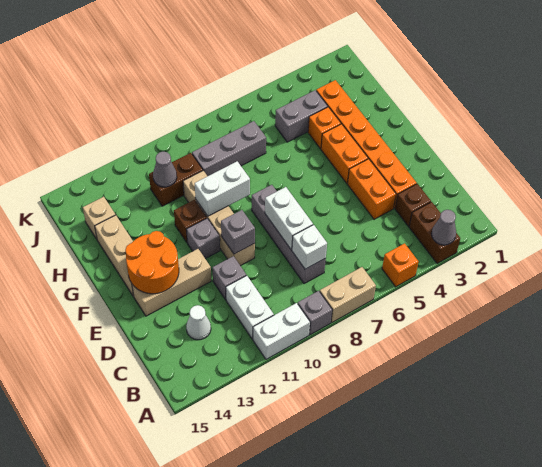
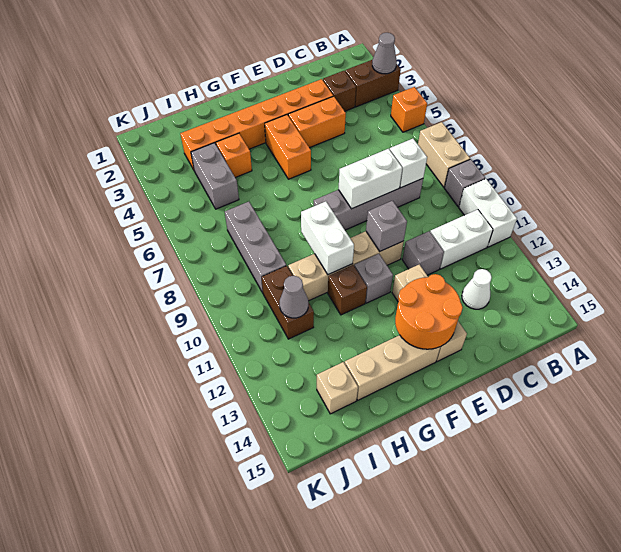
orange brick F4:G4 level 1 -> orange brick F4:F5 level 1

